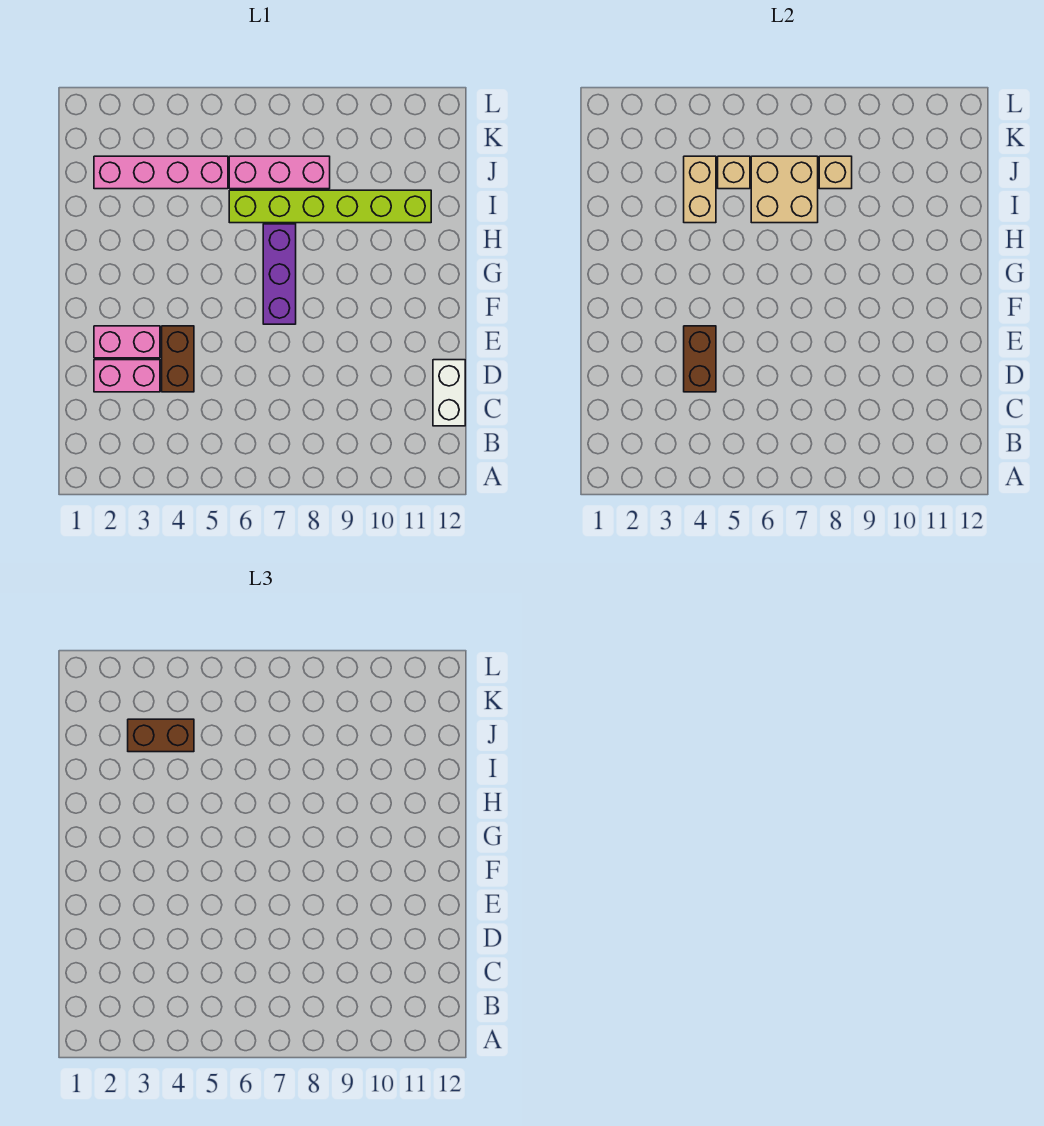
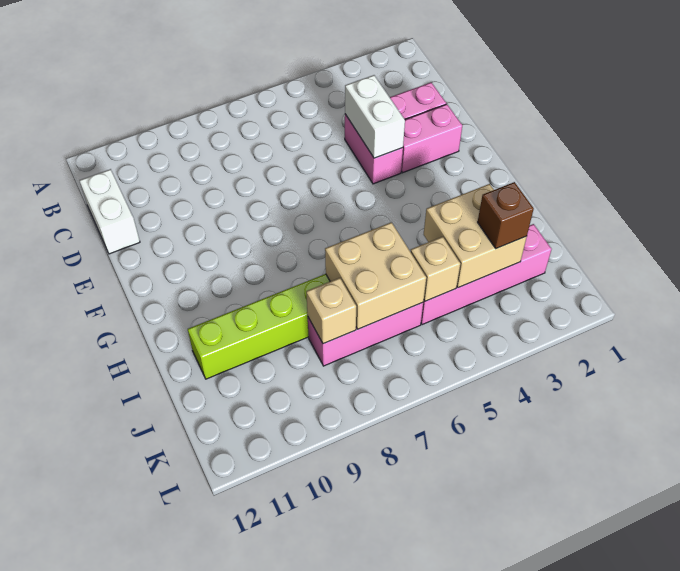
brown brick D4:E4 level 1 -> pink brick D4:E4 level 1
brown brick D4:E4 level 2 -> white brick D4:E4 level 2
purple brick F7:H7 level 1 -> none
tan brick I4:J4 level 2 -> tan brick I3:J4 level 2
brown brick J3:J4 level 3 -> brown brick J3 level 3

